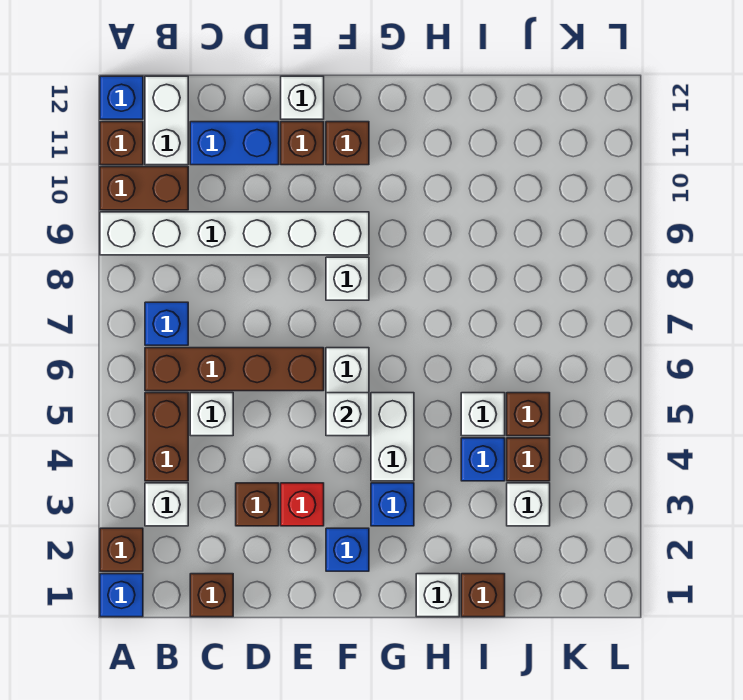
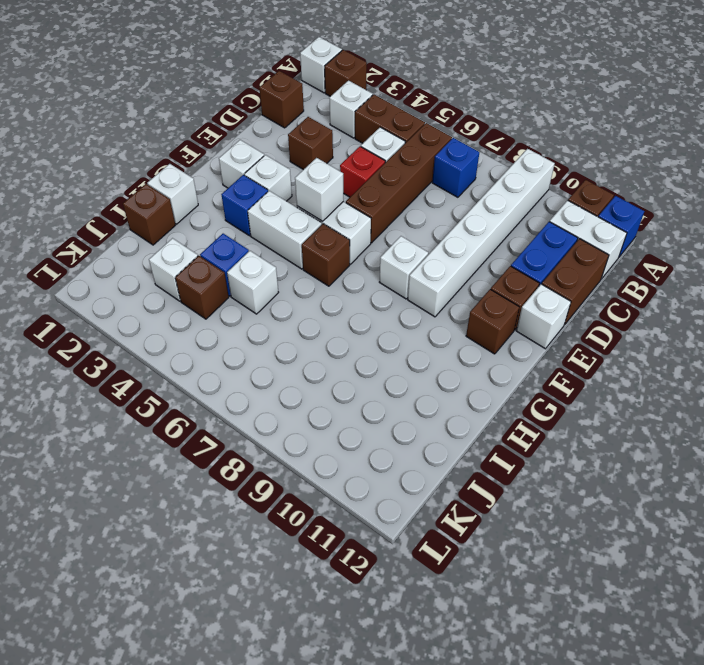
blue brick A1 level 1 -> white brick A1 level 1
brown brick A10:B10 level 1 -> brown brick C12:D12 level 1
red brick E3 level 1 -> red brick D5 level 1
blue brick F2 level 1 -> white brick F2 level 1
none -> white brick F3 level 1
brown brick J5 level 1 -> brown brick G6 level 1

